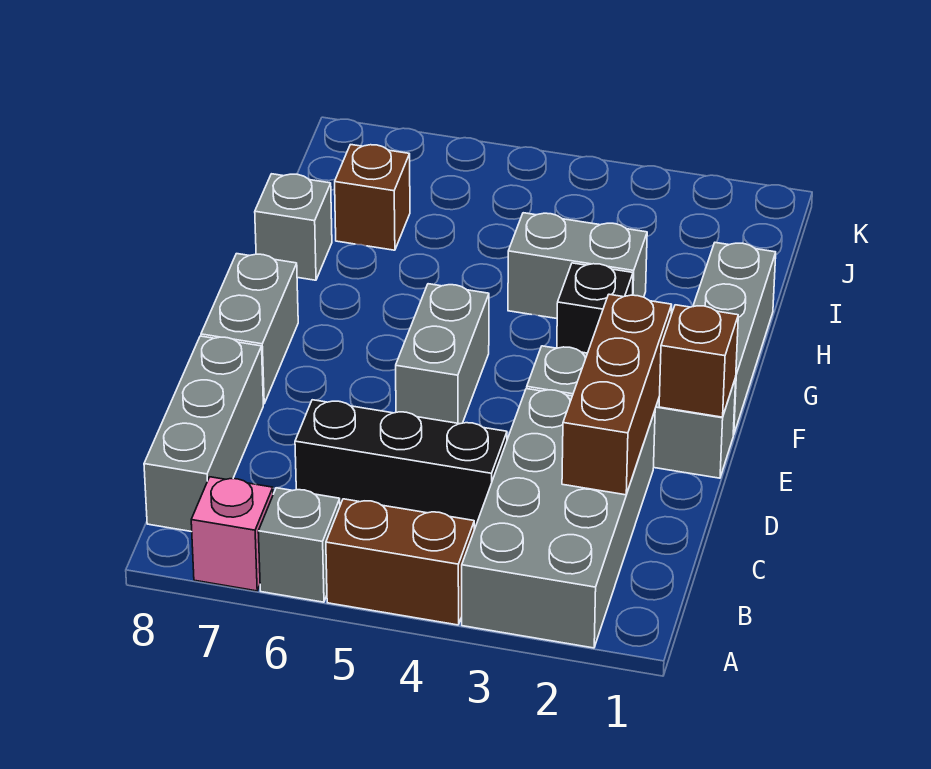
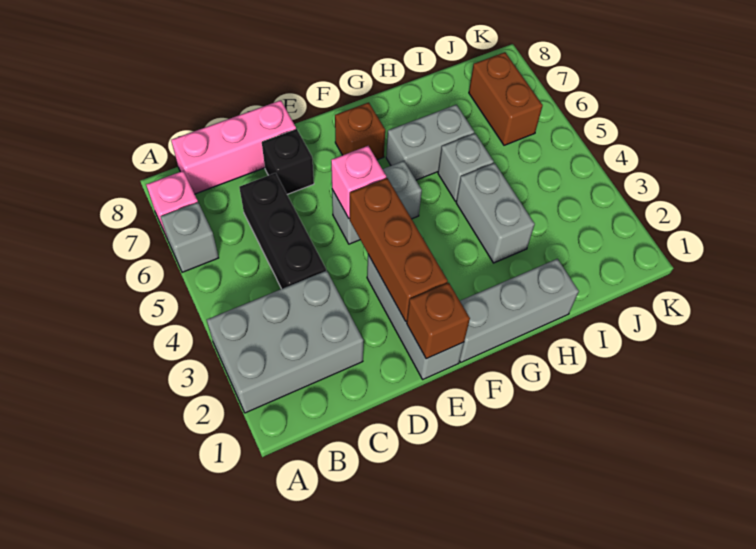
grey brick A2:D3 level 1 -> grey brick A2:C3 level 1
brown brick A4:A5 level 1 -> brown brick J6:J7 level 1
grey brick B8:D8 level 1 -> pink brick B8:D8 level 1
brown brick C2:E2 level 2 -> brown brick E2:E4 level 2
none -> pink brick E5 level 2
grey brick E8:F8 level 1 -> grey brick G6:H6 level 1
black brick G3 level 1 -> black brick D7 level 1
grey brick H8 level 1 -> grey brick H5 level 1
brown brick I7 level 1 -> brown brick F7 level 1

